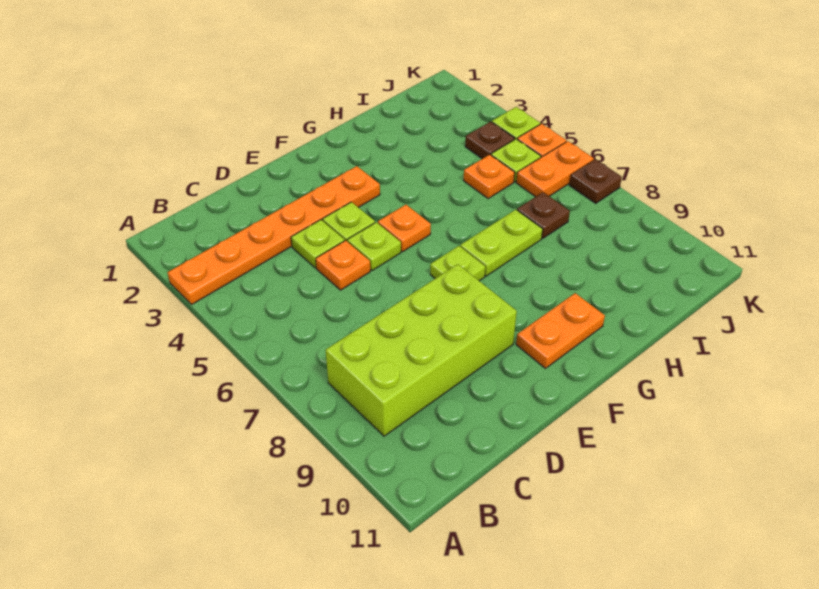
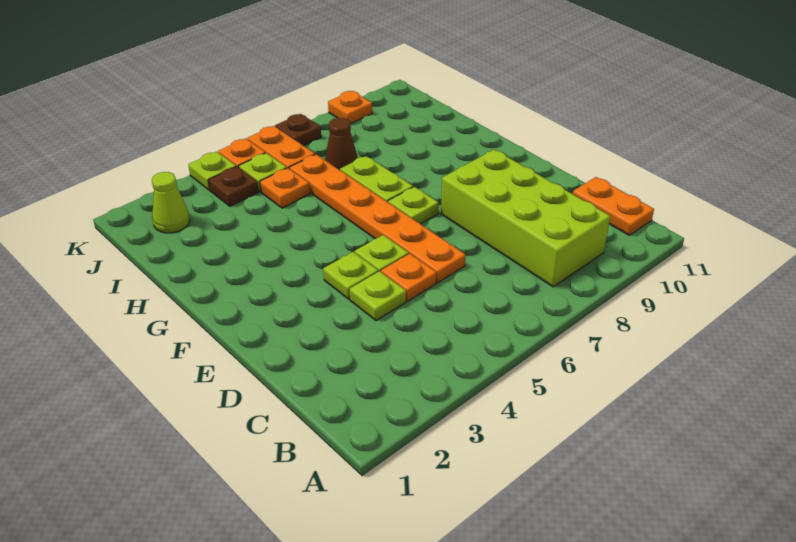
orange plate A3:F3 level 1 -> orange plate D6:I6 level 1
orange plate F5 level 1 -> orange plate K9 level 1
orange plate F10:G10 level 1 -> orange plate B11:C11 level 1
brown plate I7 level 1 -> brown cone I7 level 1
none -> lime cone J2 level 1

